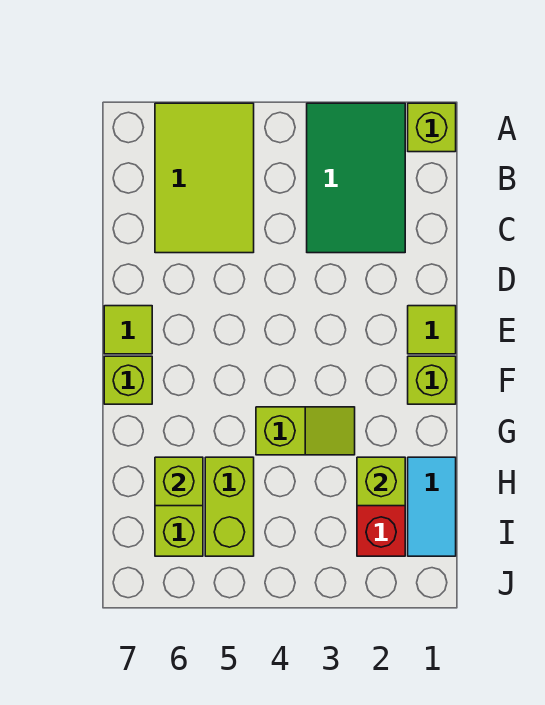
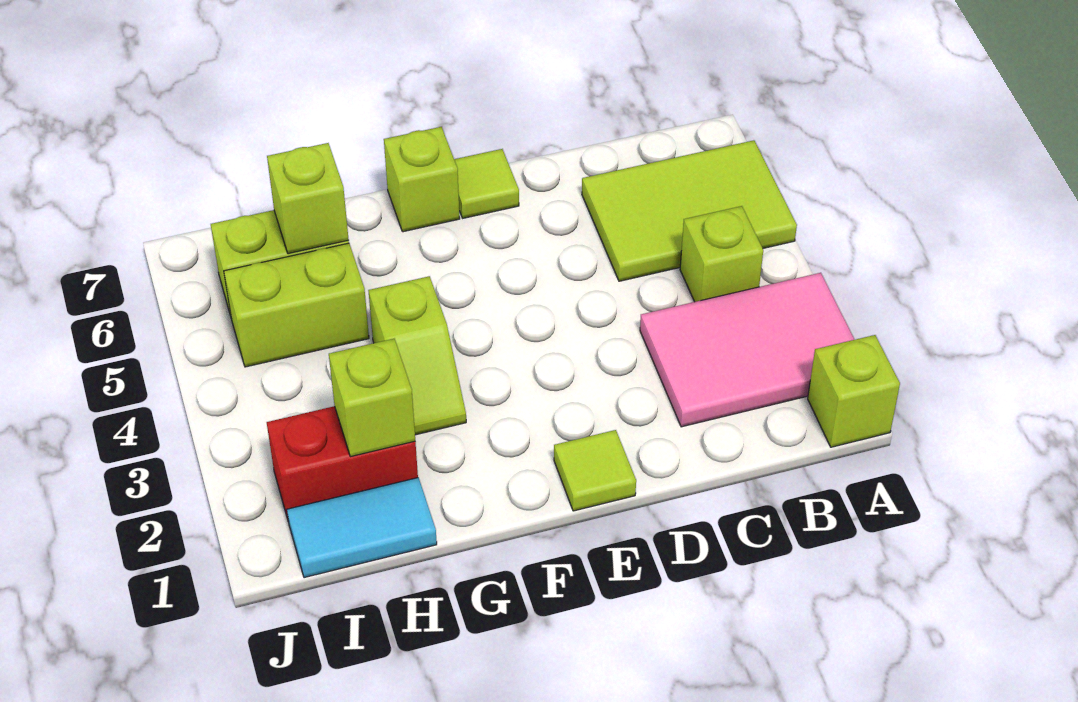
green tile A2:C3 level 1 -> pink tile A2:C3 level 1
lime brick F1 level 1 -> lime brick B4 level 1

